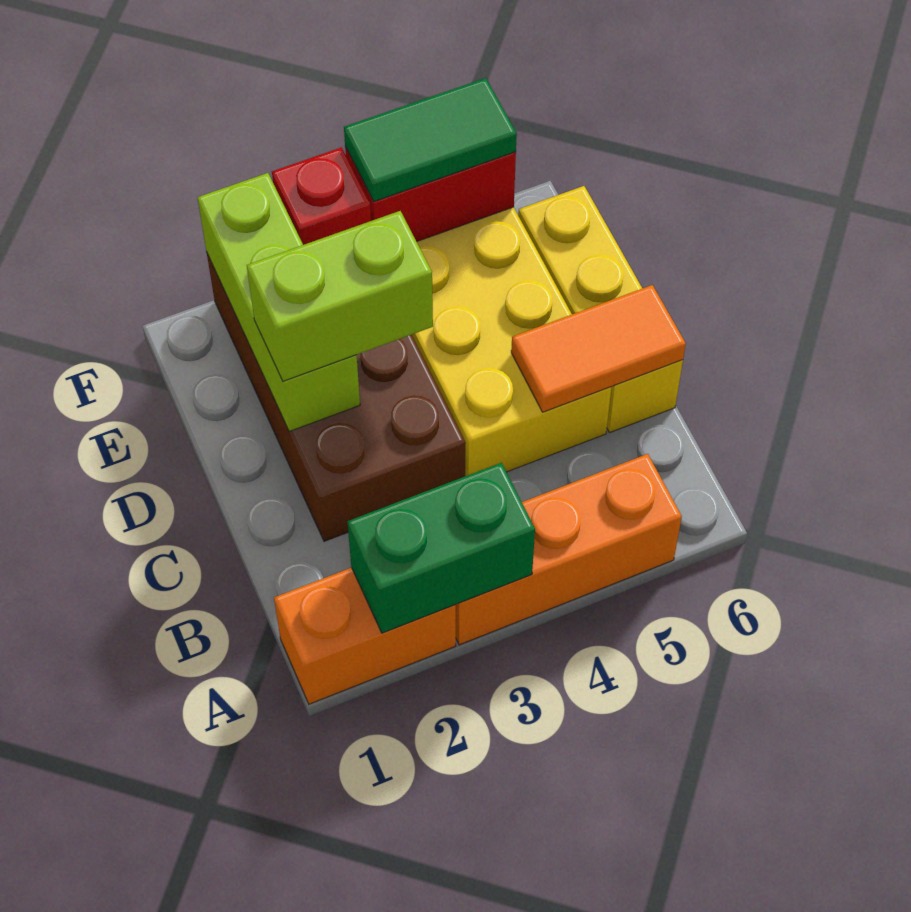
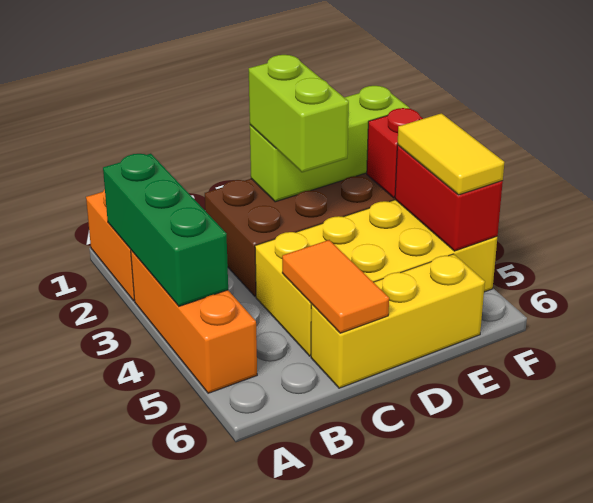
green brick A2:A3 level 2 -> green brick A2:A4 level 2
green tile F4:F5 level 3 -> yellow tile F4:F5 level 3

